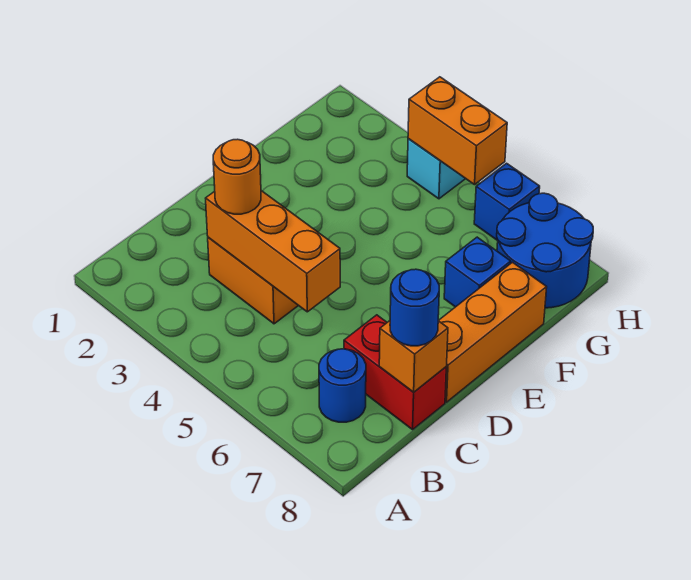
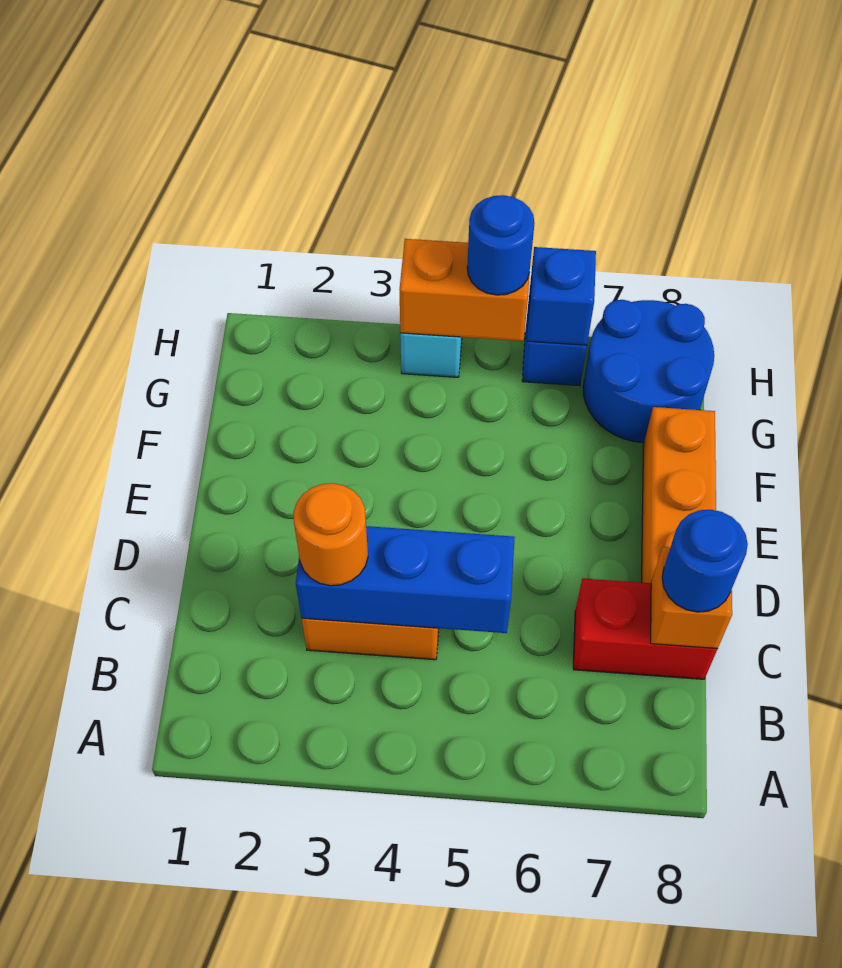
blue round brick B7 level 1 -> blue round brick H5 level 3
orange brick C3:C5 level 2 -> blue brick C3:C5 level 2
blue brick F7 level 1 -> blue brick H6 level 2

